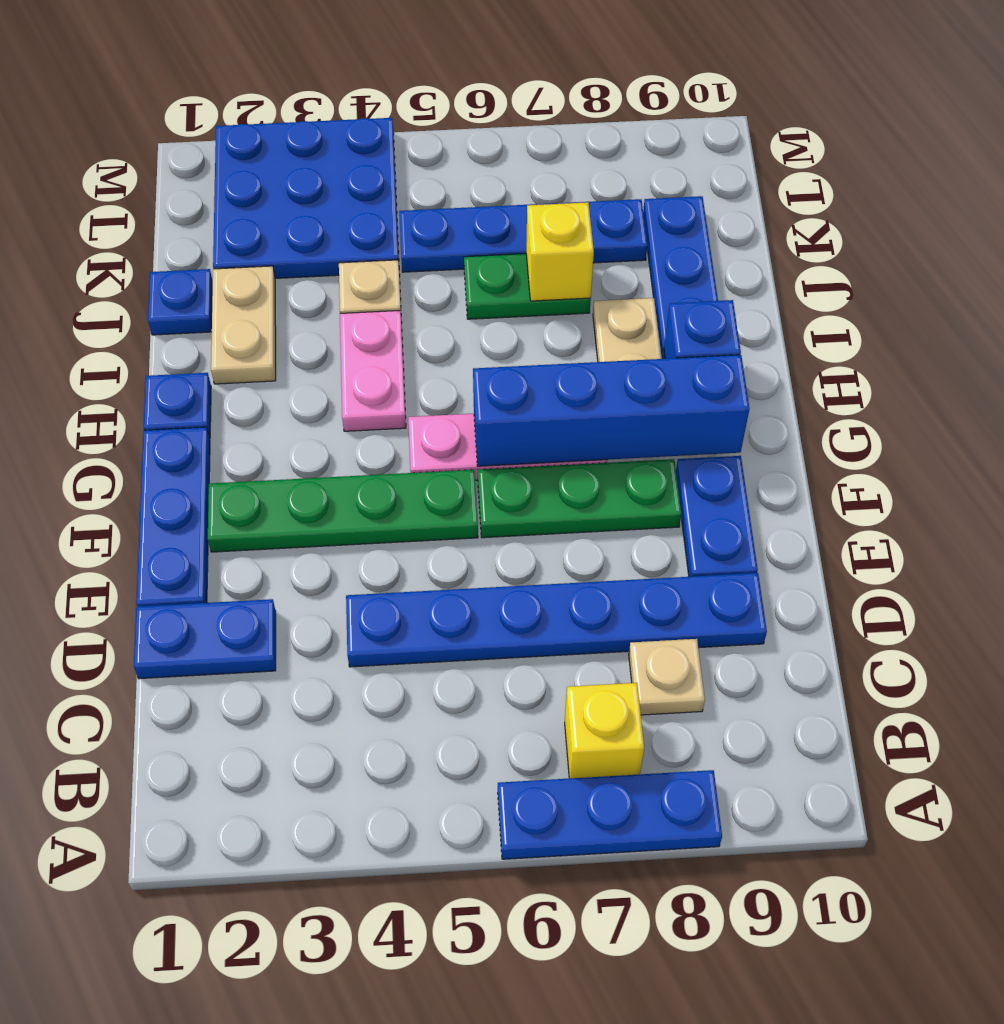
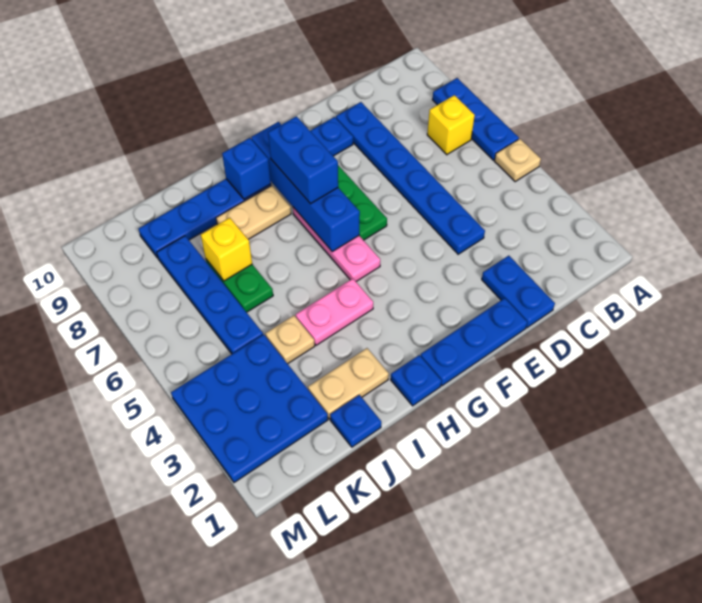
tan plate C8 level 1 -> tan plate A5 level 1
green plate F2:F5 level 1 -> none
none -> blue brick G7:G8 level 3

